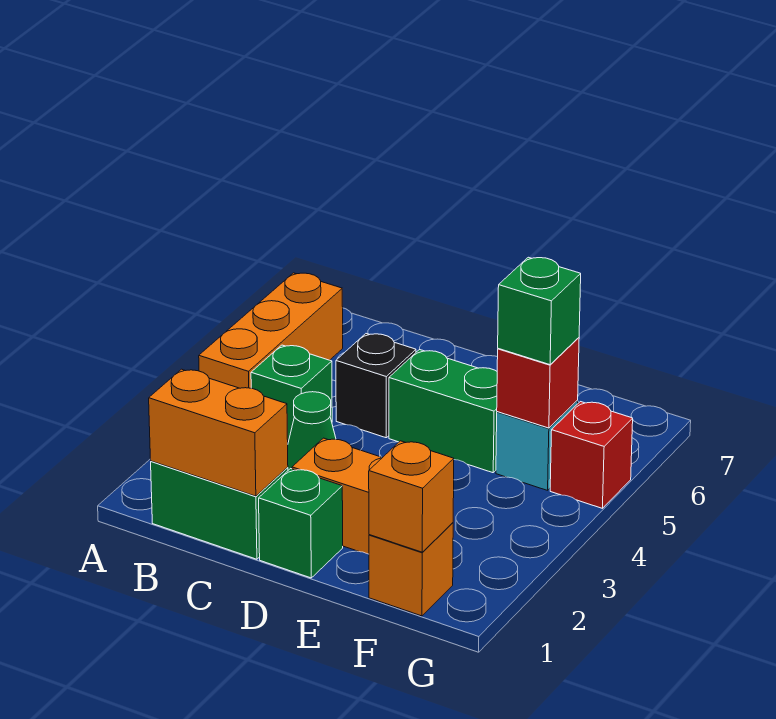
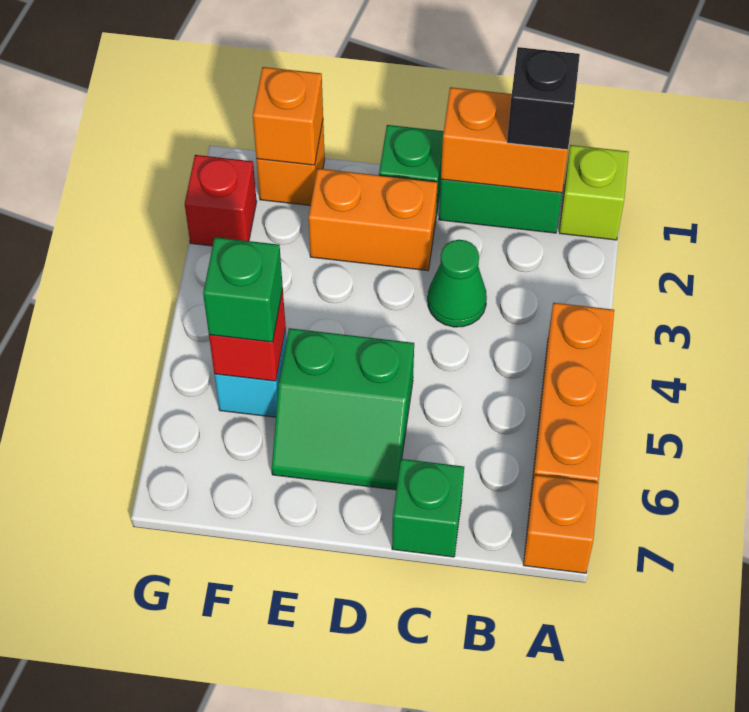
none -> lime brick A1 level 1
none -> orange brick A7 level 1
green brick B4 level 1 -> green brick C7 level 1
black brick C5 level 1 -> black brick B1 level 3
red brick G5 level 1 -> red brick G2 level 1

